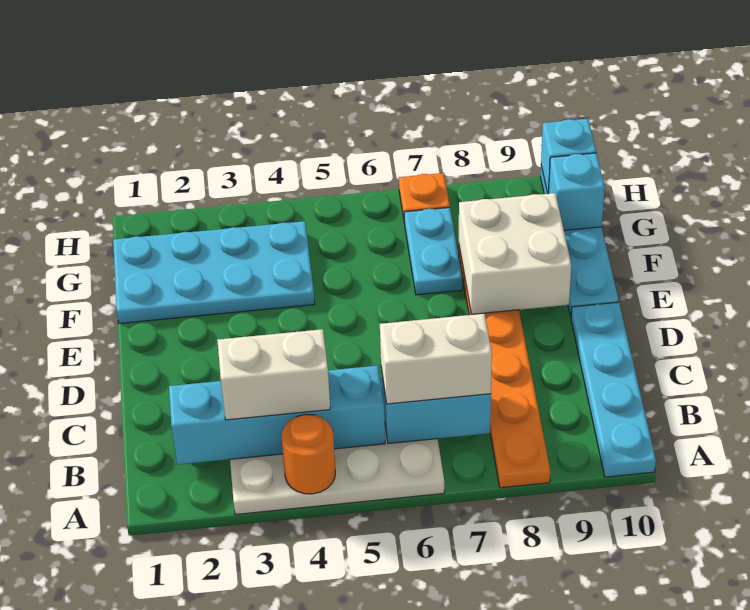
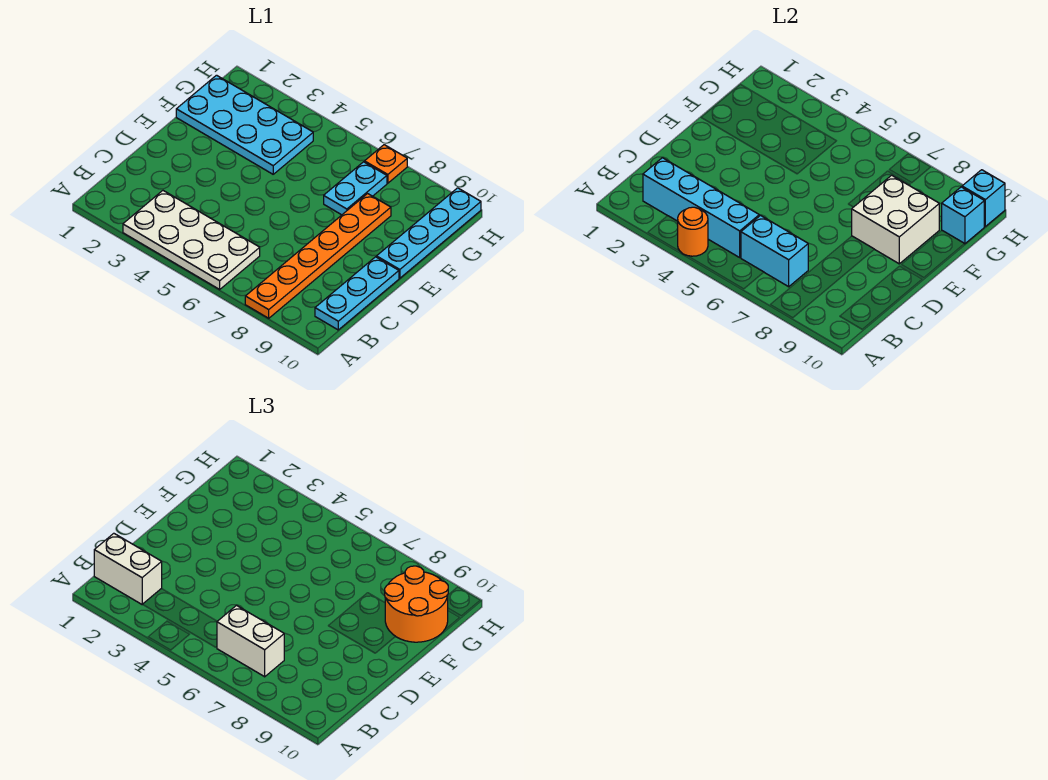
cyan plate A10:D10 level 1 -> cyan plate B10:D10 level 1
white brick B3:B4 level 3 -> white brick B1:B2 level 3
none -> orange round brick F9:G10 level 3

